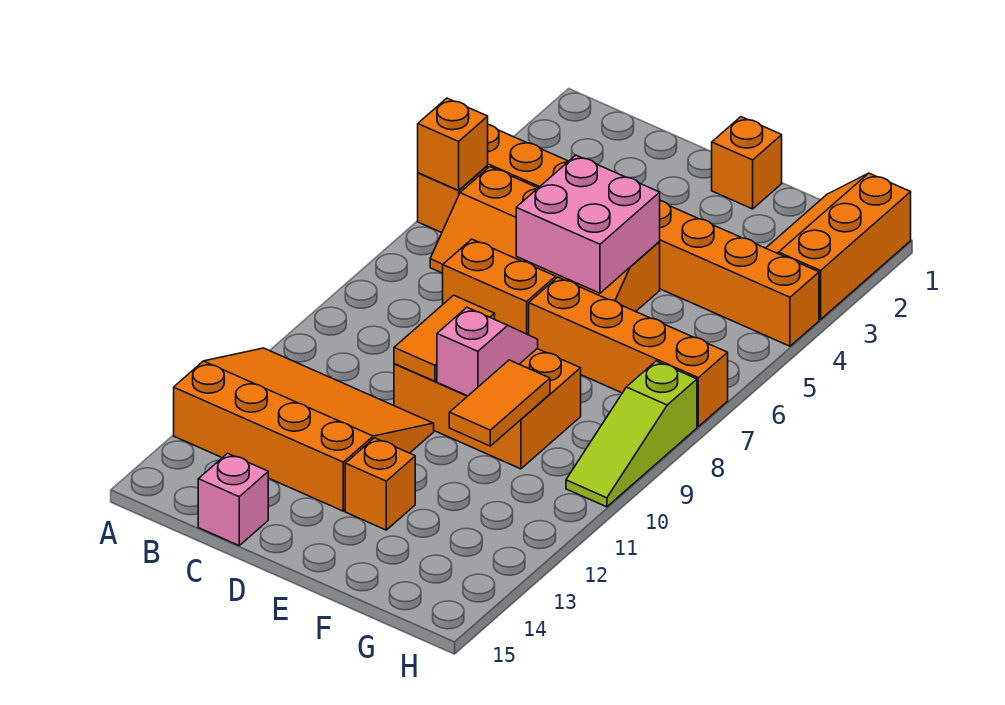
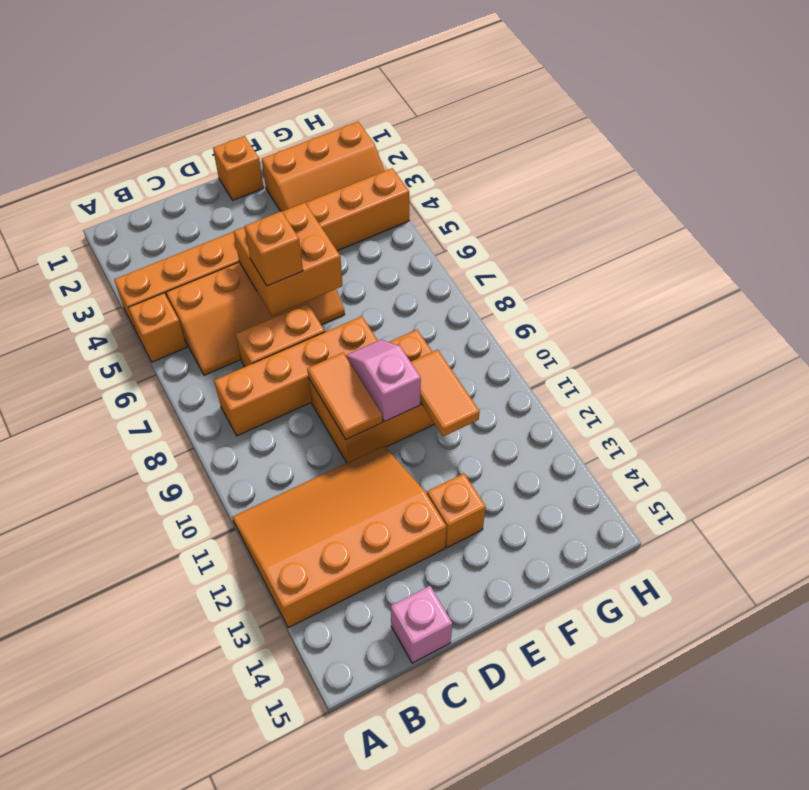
orange brick A5 level 2 -> orange brick D6 level 3
pink brick D5:E6 level 2 -> orange brick D5:E6 level 2
orange brick E7:H7 level 1 -> orange brick B8:E8 level 1
orange slope G1:H3 level 1 top H -> orange slope F2:H3 level 1 top 2
lime slope H8:H10 level 1 top 8 -> none

